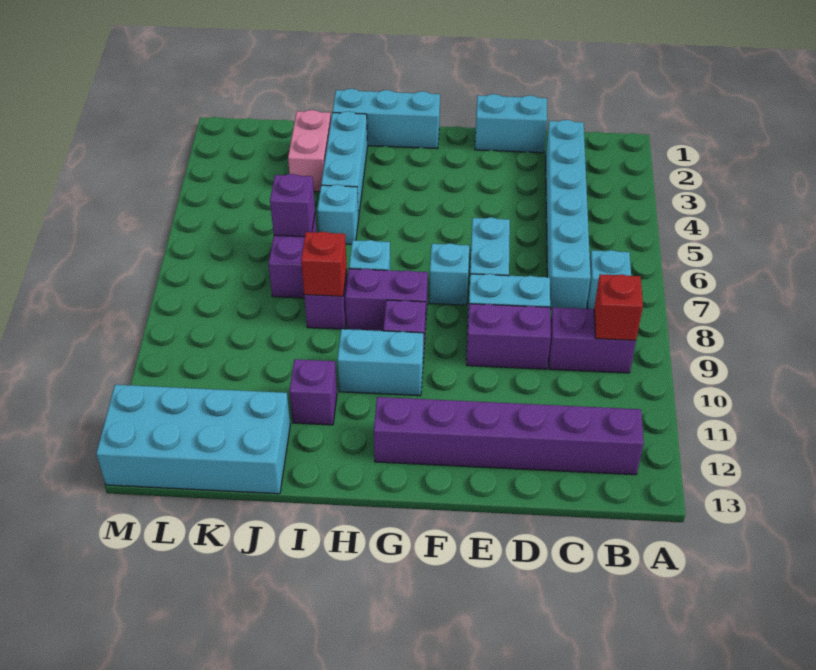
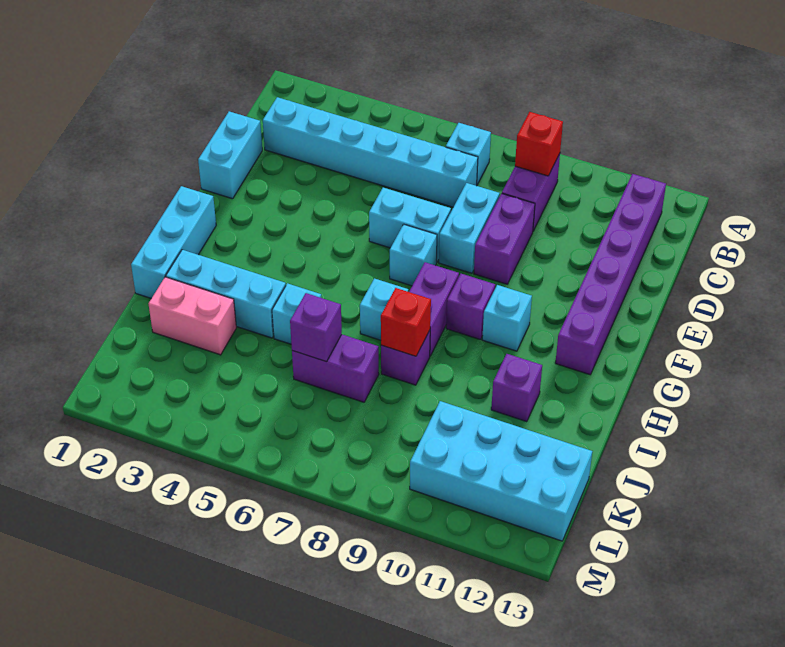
cyan brick G10:H10 level 1 -> cyan brick G10 level 1
cyan brick J12:M13 level 1 -> cyan brick K10:L13 level 1

